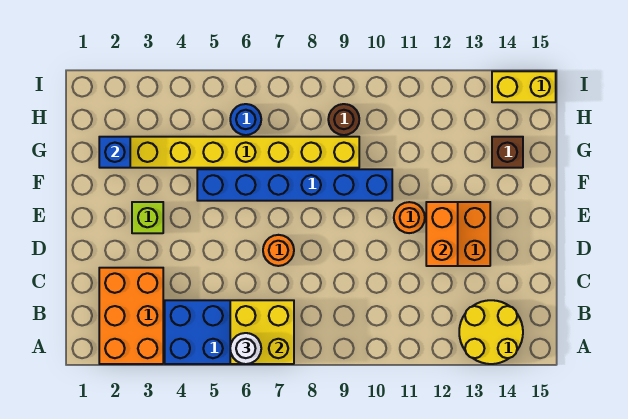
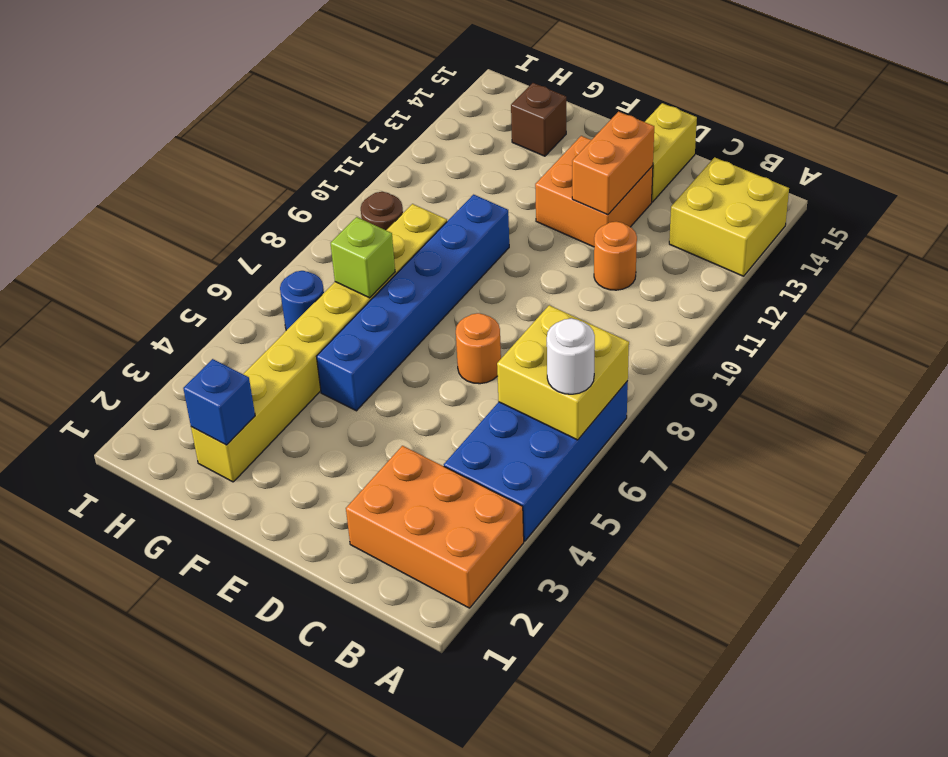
yellow round brick A13:B14 level 1 -> yellow brick A13:B14 level 1
orange brick D12:E12 level 2 -> orange brick D12:D13 level 2
lime brick E3 level 1 -> lime brick G7 level 2
orange round brick E11 level 1 -> orange round brick C11 level 1
yellow brick I14:I15 level 1 -> yellow brick D14:D15 level 1

